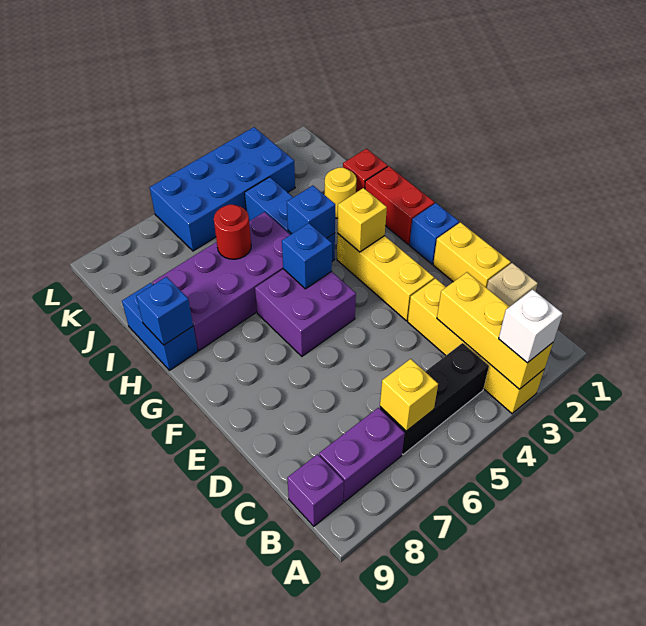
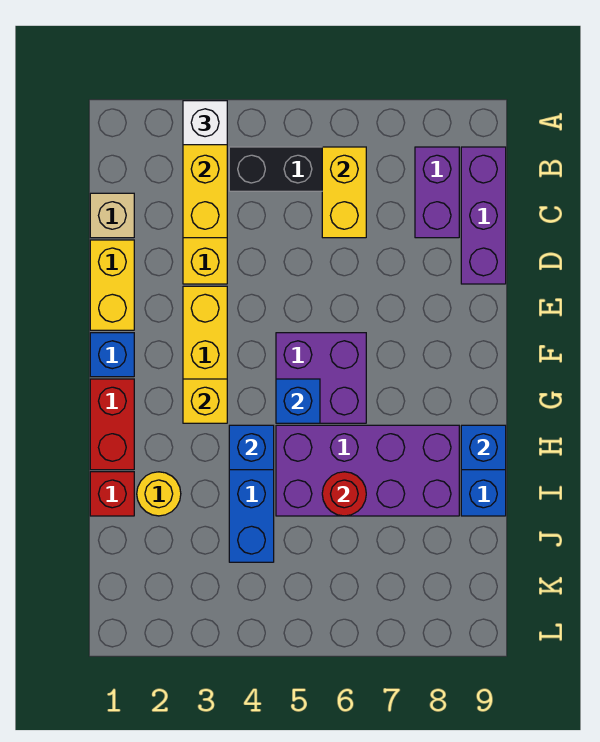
yellow brick B6 level 2 -> yellow brick B6:C6 level 2
purple brick B7:B8 level 1 -> purple brick B8:C8 level 1
purple brick B9 level 1 -> purple brick B9:D9 level 1
blue brick K3:L6 level 1 -> none

